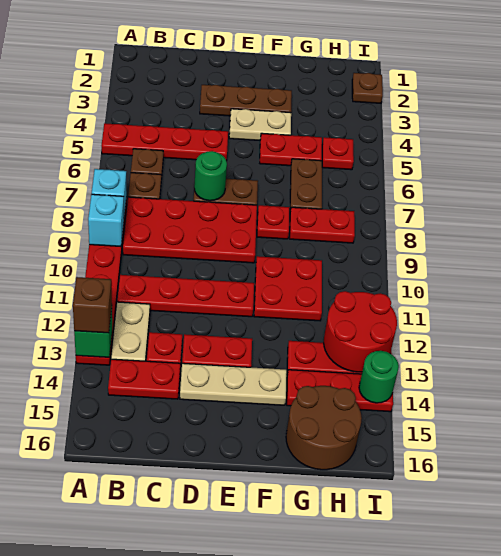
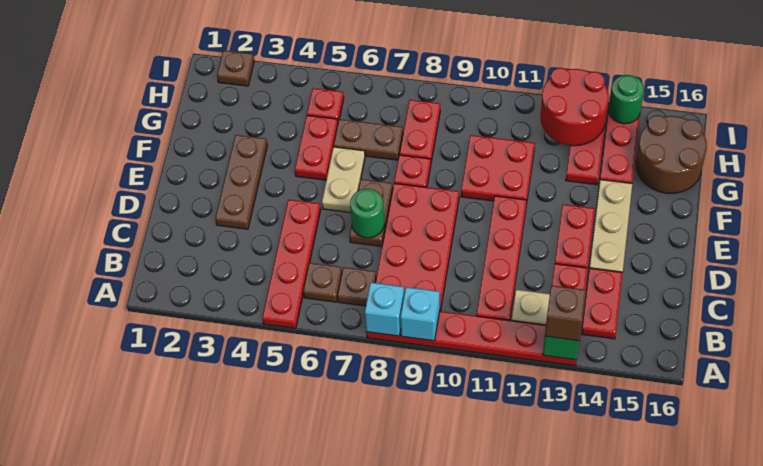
tan plate E4:F4 level 1 -> tan plate E6:F6 level 1

